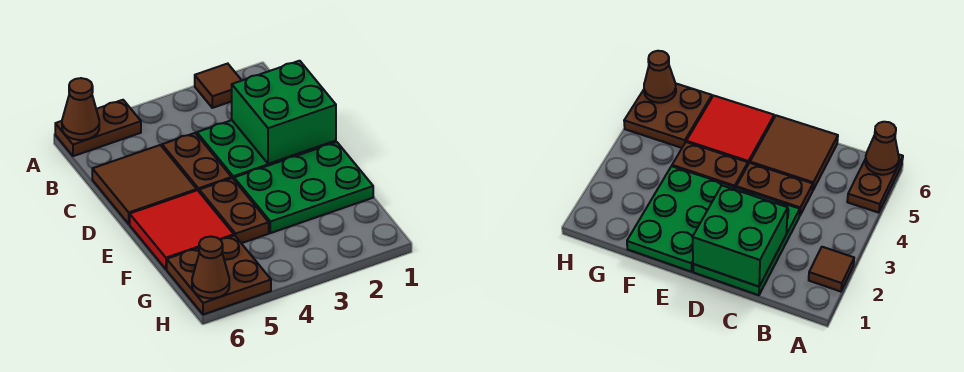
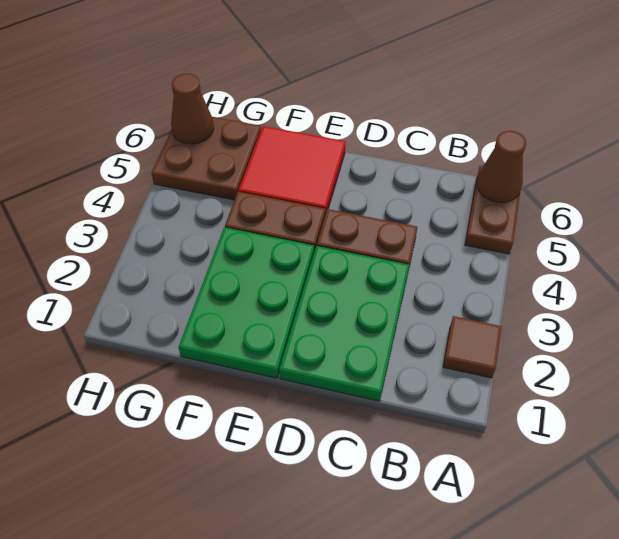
green brick C1:D2 level 2 -> none
brown tile C5:D6 level 1 -> none

